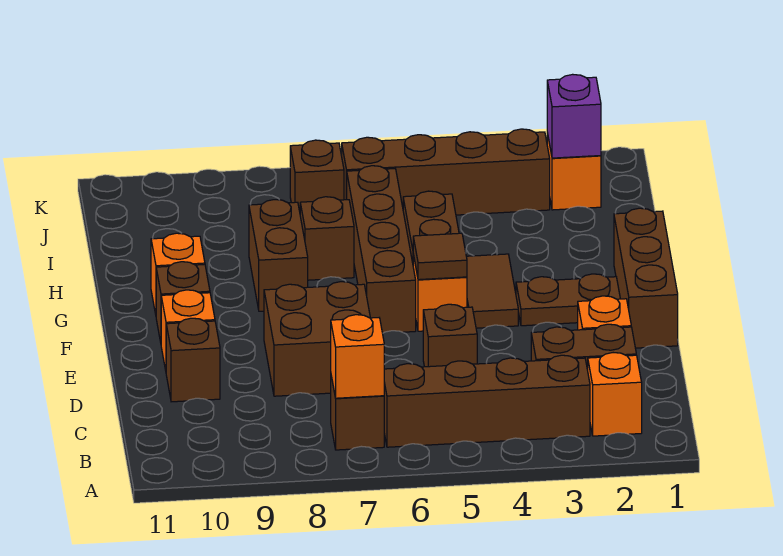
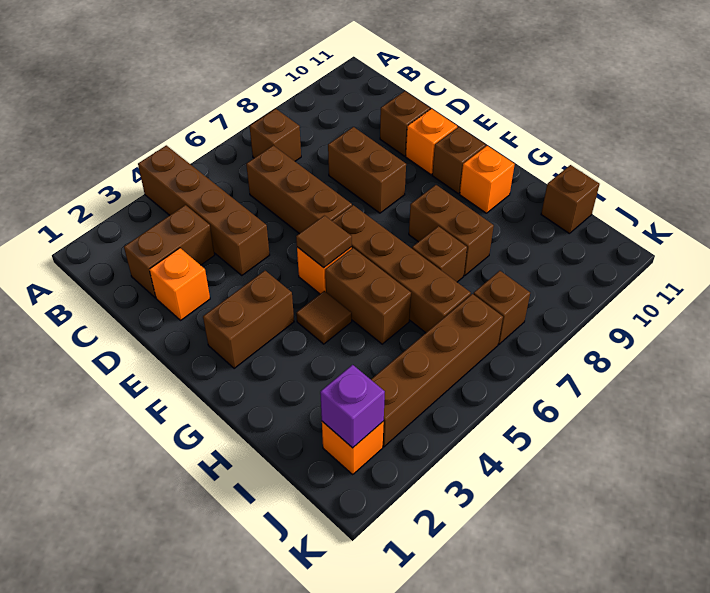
orange brick B2 level 1 -> none
brown brick B3:B6 level 1 -> brown brick A4:D4 level 1
orange brick B7 level 2 -> none
brown brick D5 level 1 -> brown brick I11 level 1
brown brick D7:E8 level 1 -> brown brick D8:E8 level 1
brown brick E1:G1 level 1 -> brown brick C6:E6 level 1
brown plate F2:F3 level 1 -> brown brick F2:F3 level 1
brown tile F4:G4 level 1 -> brown tile G4 level 1

